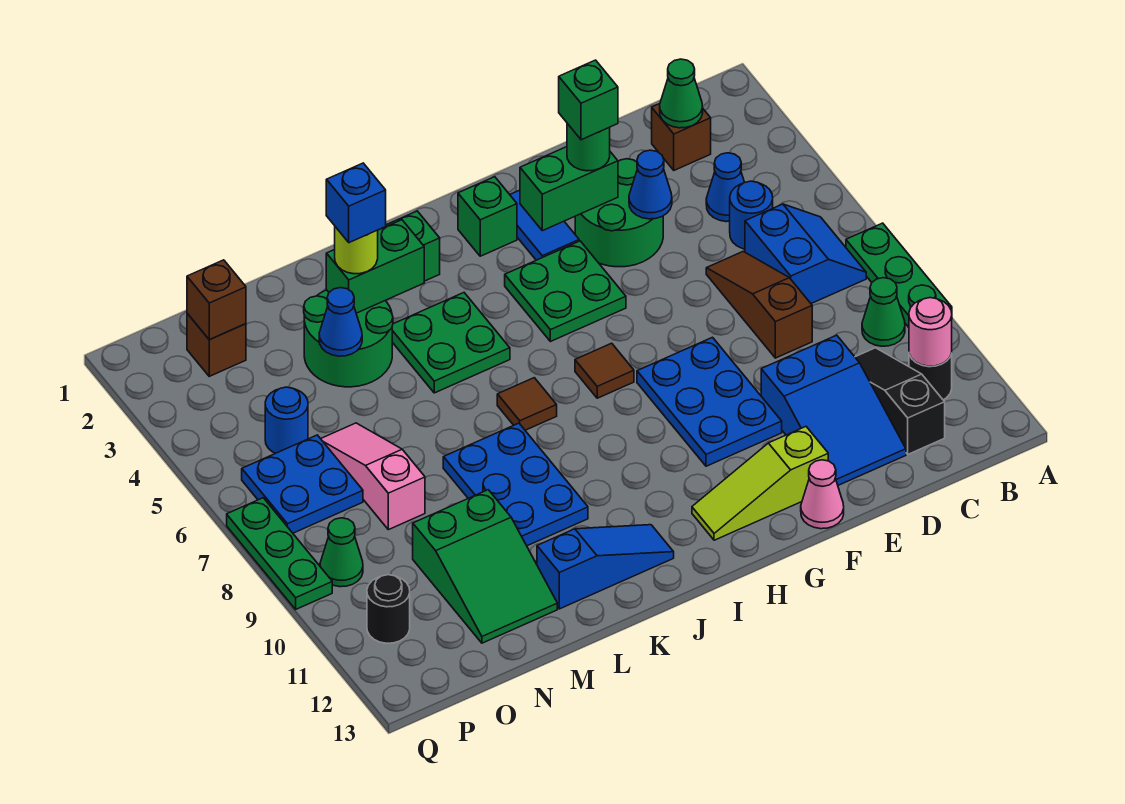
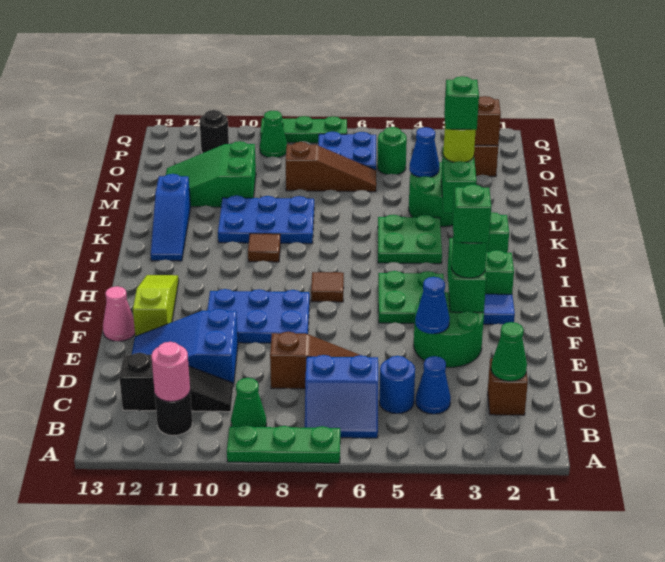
brown tile J7 level 1 -> brown tile J9 level 1
blue brick L3 level 4 -> green brick L3 level 4
pink slope N6:N8 level 1 top 8 -> brown slope N6:N8 level 1 top 8
blue round brick O5 level 1 -> green round brick O5 level 1

